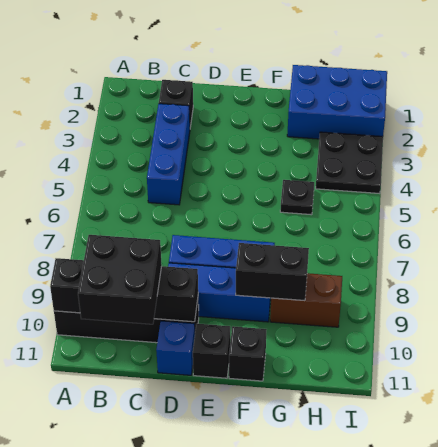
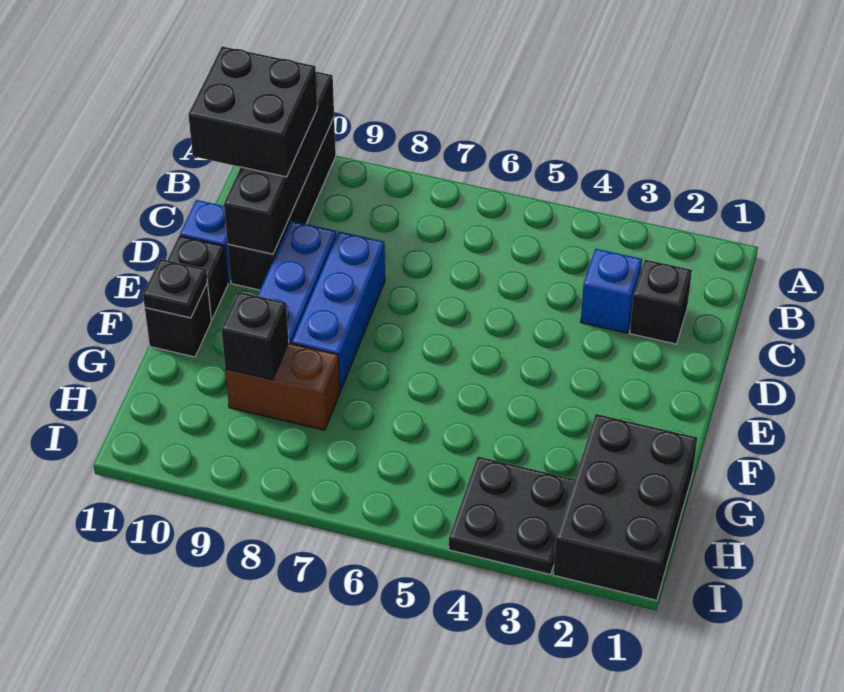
blue brick C3:C5 level 1 -> blue brick C3 level 1
black brick F9:G9 level 2 -> black brick G9 level 2
blue brick G1:I2 level 1 -> black brick G1:I2 level 1
black plate G5 level 1 -> black plate F11 level 2
brown brick G9:H9 level 1 -> brown brick G8:G9 level 1

